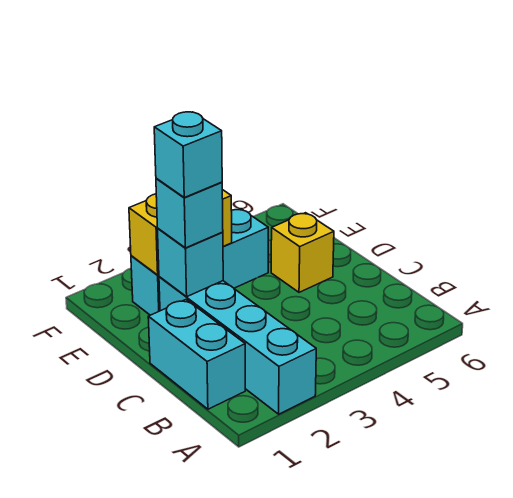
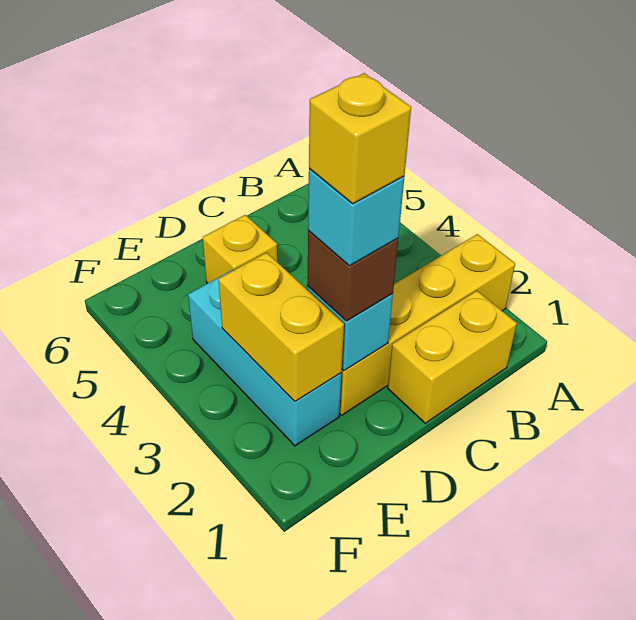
cyan brick A2:D2 level 1 -> yellow brick A2:D2 level 1
cyan brick B1:C1 level 1 -> yellow brick B1:C1 level 1
cyan brick D2 level 3 -> brown brick D2 level 3
none -> yellow brick D2 level 5

